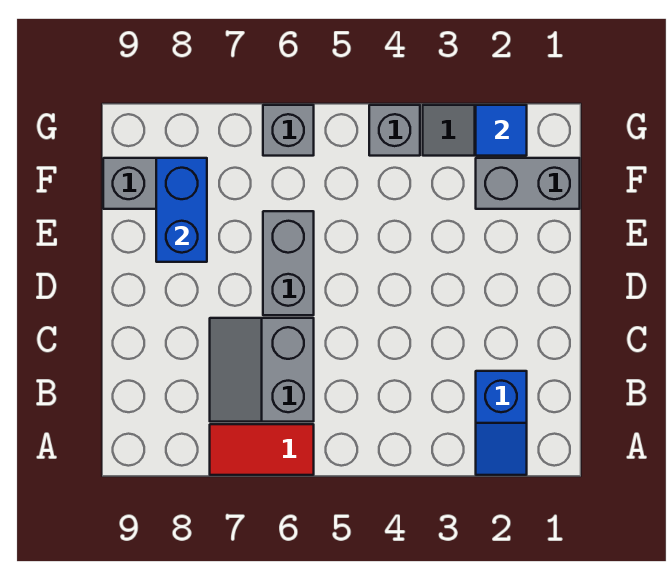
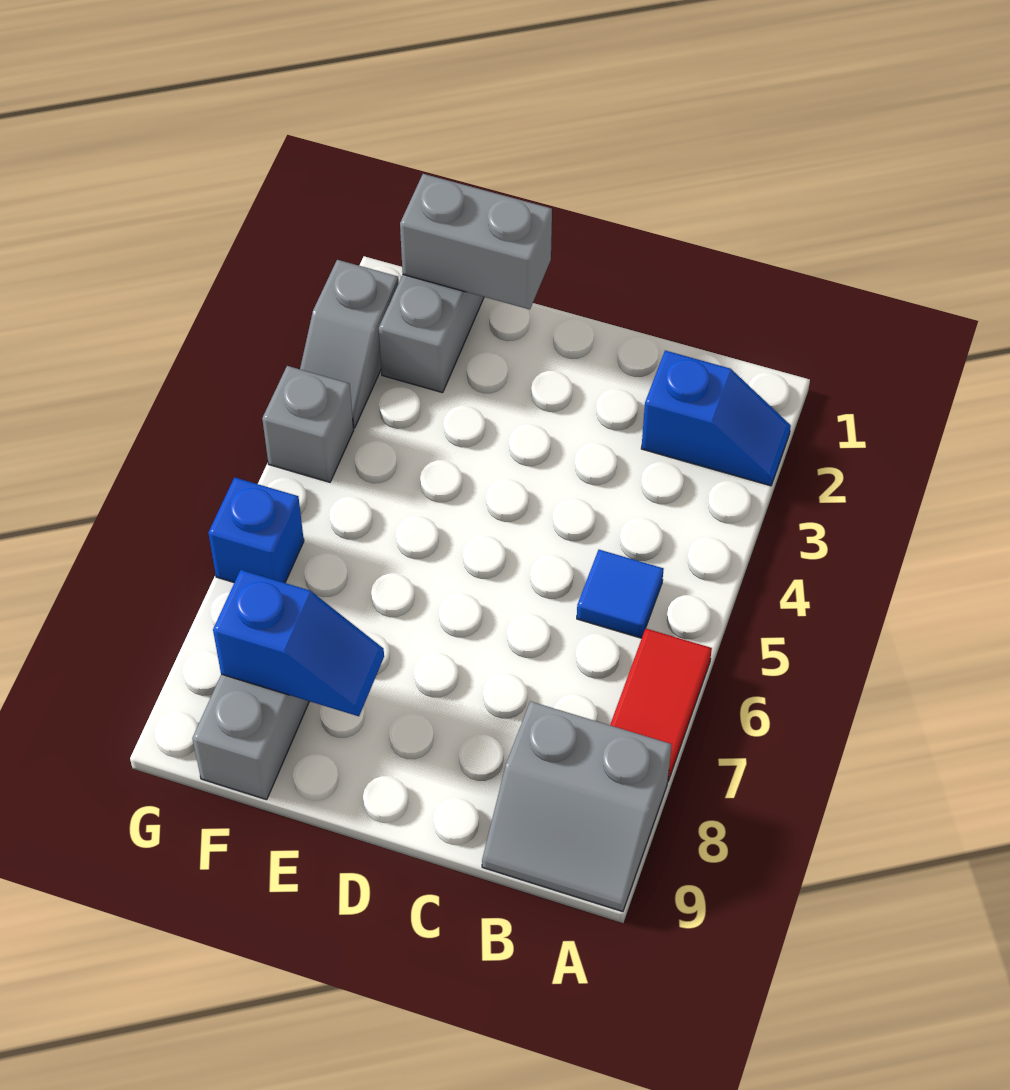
grey slope B6:C7 level 1 top 6 -> grey slope A8:B9 level 1 top 8
grey brick D6:E6 level 1 -> grey brick E1:F1 level 2
blue brick E8:F8 level 2 -> blue slope E8:F8 level 2 top F
blue tile G2 level 2 -> blue tile B5 level 1
grey brick G6 level 1 -> blue brick G6 level 1

